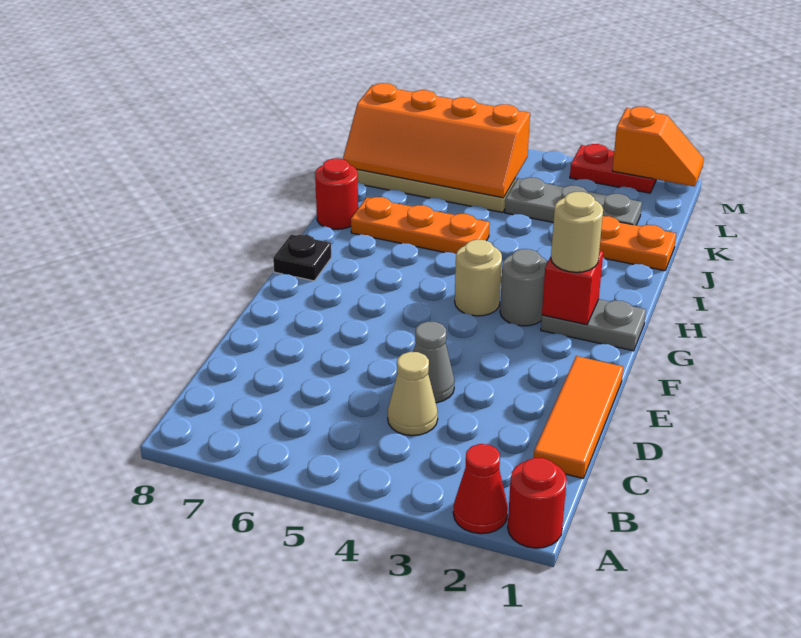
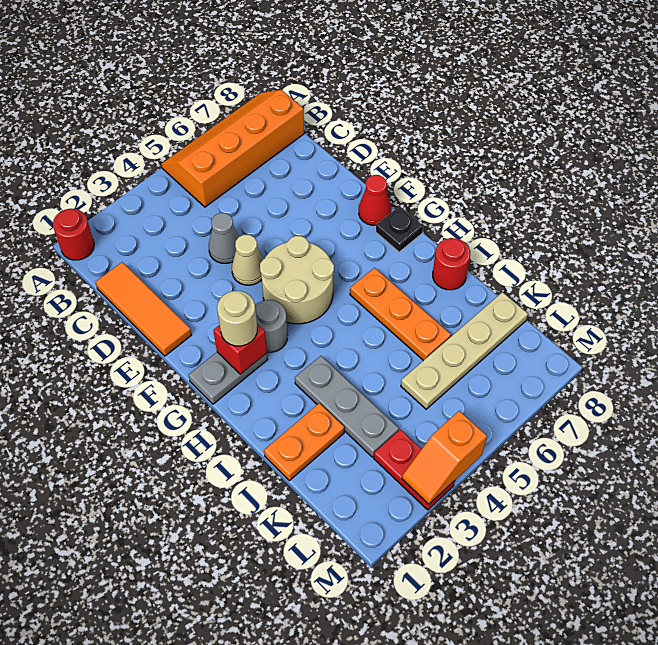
red cone A2 level 1 -> red cone F8 level 1
tan cone C4 level 1 -> tan cone E4 level 1
tan round brick G4 level 1 -> tan round brick F4:G5 level 1
orange plate I5:I7 level 1 -> orange plate H6:J6 level 1
grey plate K2:K4 level 1 -> grey plate I3:K3 level 1
orange slope K5:L8 level 2 top L -> orange slope A5:B8 level 1 top B
orange slope M1:M2 level 2 top 2 -> orange slope M3:M4 level 2 top 4
red plate M2:M3 level 1 -> red plate L3:M3 level 1

